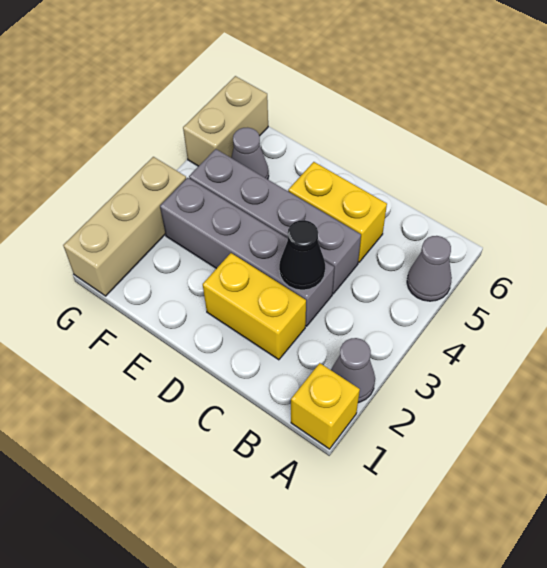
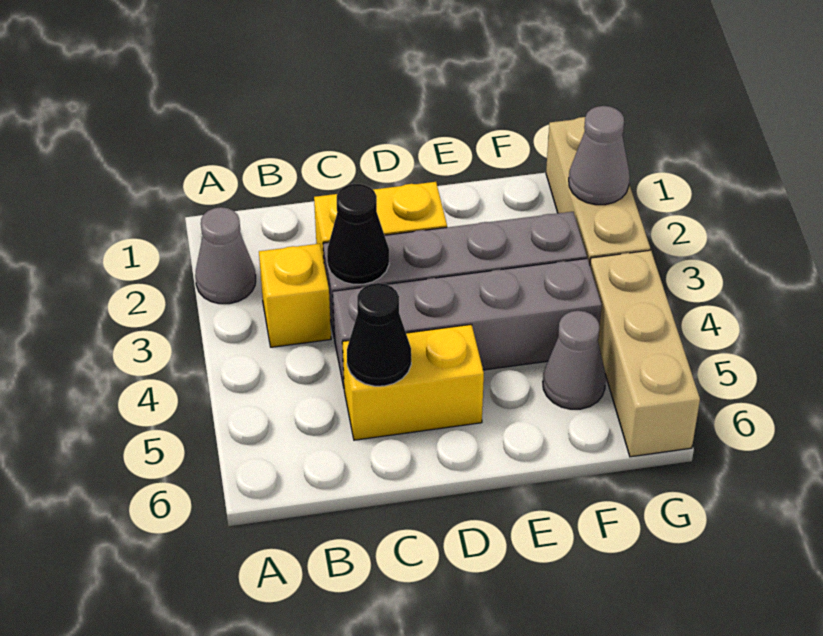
yellow brick A1 level 1 -> yellow brick B3 level 1
grey cone A5 level 1 -> grey cone G2 level 2
none -> black cone C5 level 2
tan brick G5:G6 level 1 -> tan brick G4:G6 level 1

